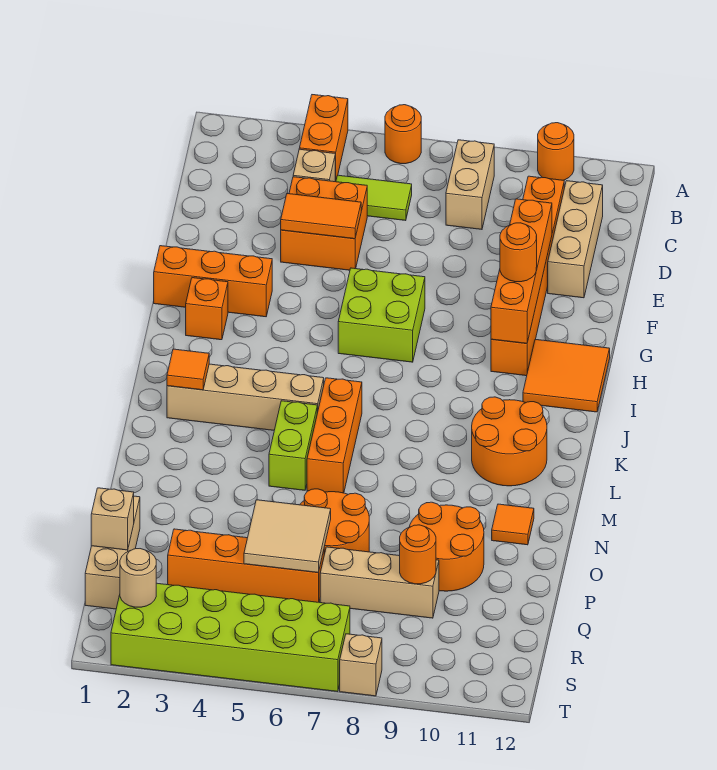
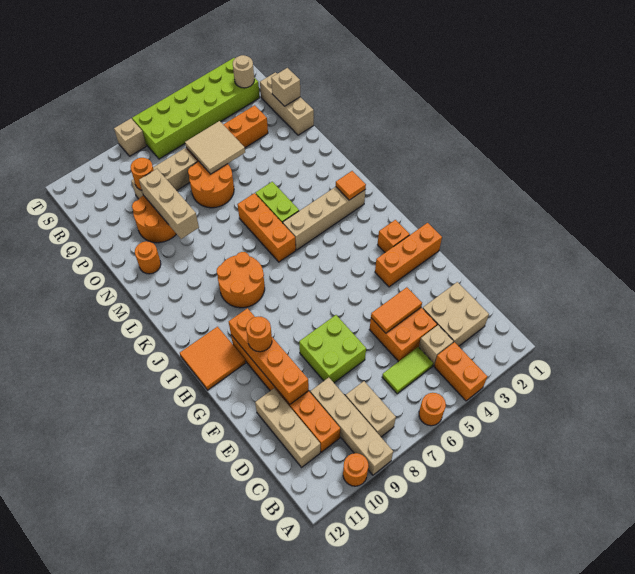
none -> tan brick A9:D9 level 1
none -> tan brick C2:D3 level 1
lime brick G6:H7 level 1 -> lime brick E7:F8 level 1
orange round brick K10:L11 level 1 -> orange round brick J8:K9 level 1
none -> tan brick N9:P9 level 2
orange tile N11 level 1 -> orange round brick N11 level 1

